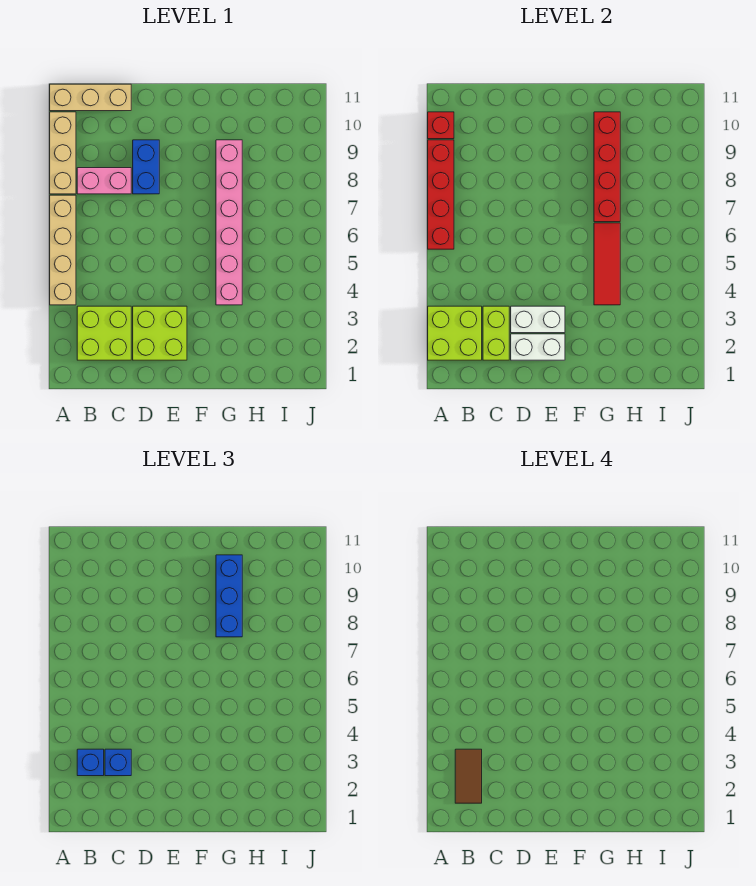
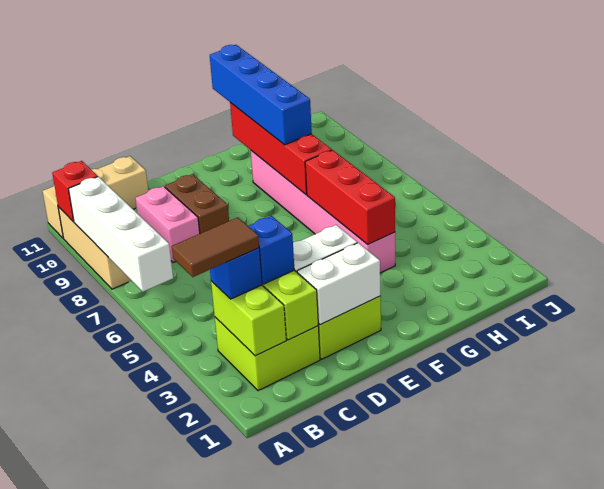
lime brick A2:B3 level 2 -> lime brick B2:B3 level 2
tan brick A4:A7 level 1 -> none
red brick A6:A9 level 2 -> white brick A6:A9 level 2
brown tile B2:B3 level 4 -> brown tile A3:B3 level 4
pink brick B8:C8 level 1 -> pink brick C8:C9 level 1
blue brick D8:D9 level 1 -> brown brick D8:D9 level 1
red tile G4:G6 level 2 -> red brick G4:G6 level 2
blue brick G8:G10 level 3 -> blue brick G8:G11 level 3

